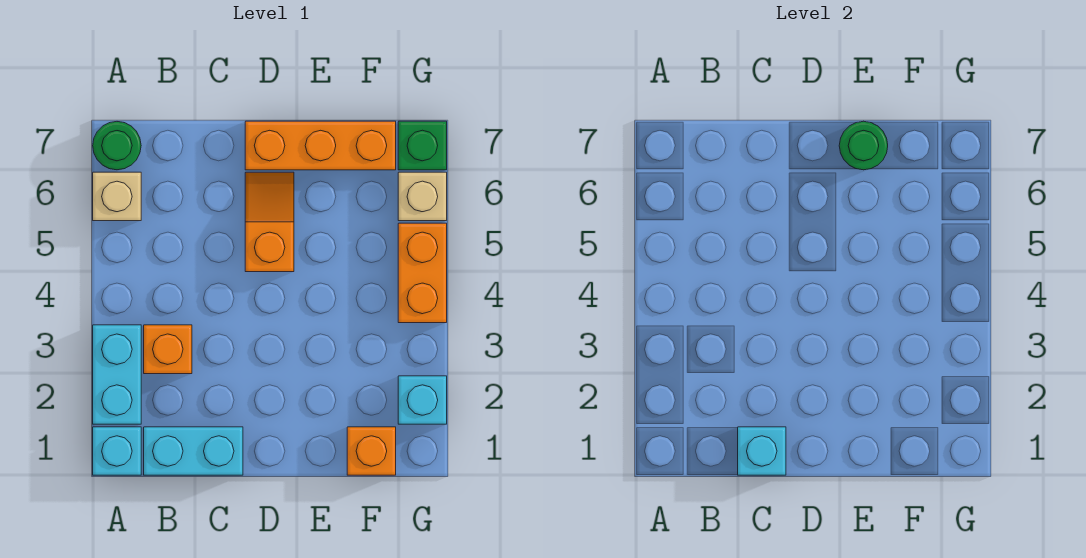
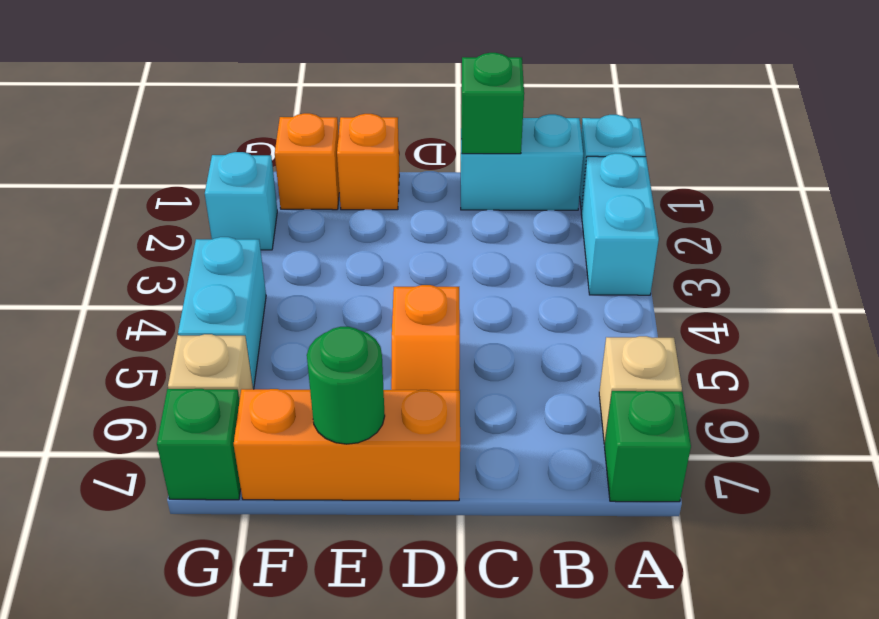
green round brick A7 level 1 -> green brick A7 level 1
orange brick B3 level 1 -> orange brick E1 level 1
cyan brick C1 level 2 -> green brick C1 level 2
orange brick G4:G5 level 1 -> cyan brick G4:G5 level 1

